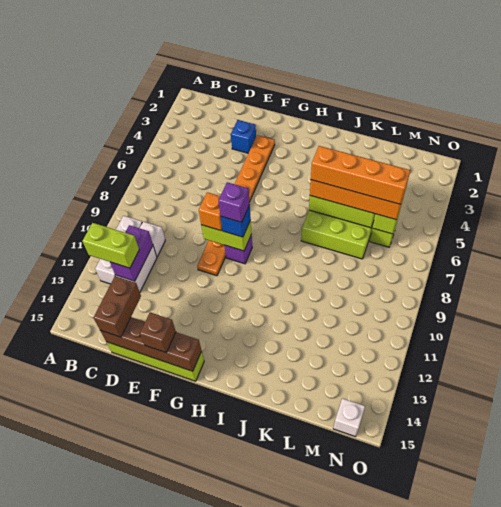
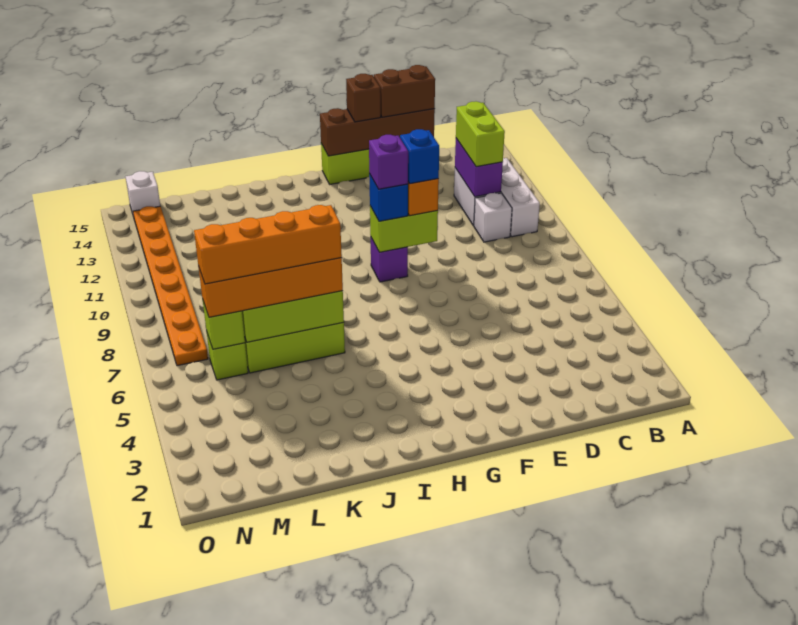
lime brick B12:C12 level 3 -> lime brick C11:C12 level 3
brown brick D14:D15 level 3 -> brown brick D15:E15 level 3
blue brick E3 level 1 -> blue brick F9 level 4
orange plate F3:F10 level 1 -> orange plate N7:N14 level 1

